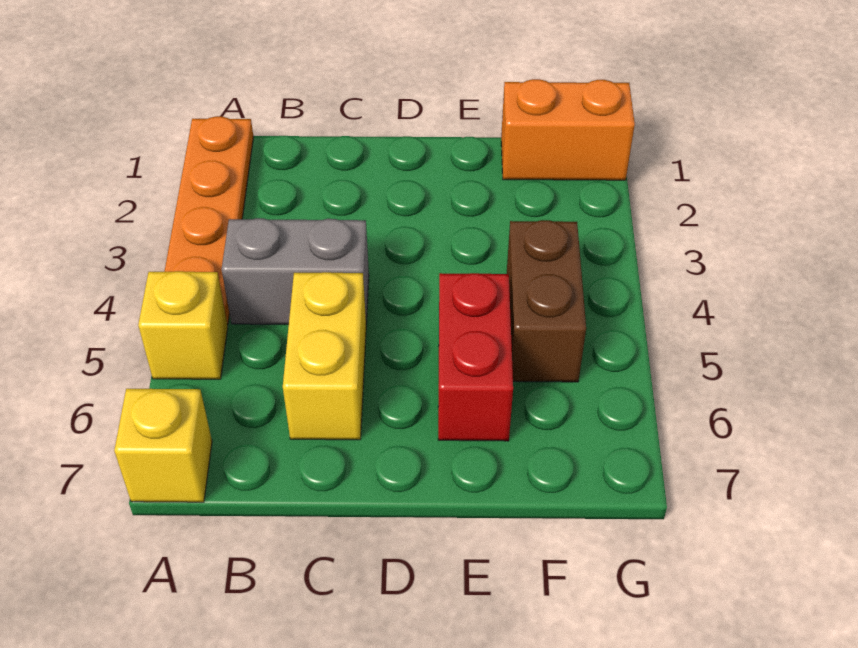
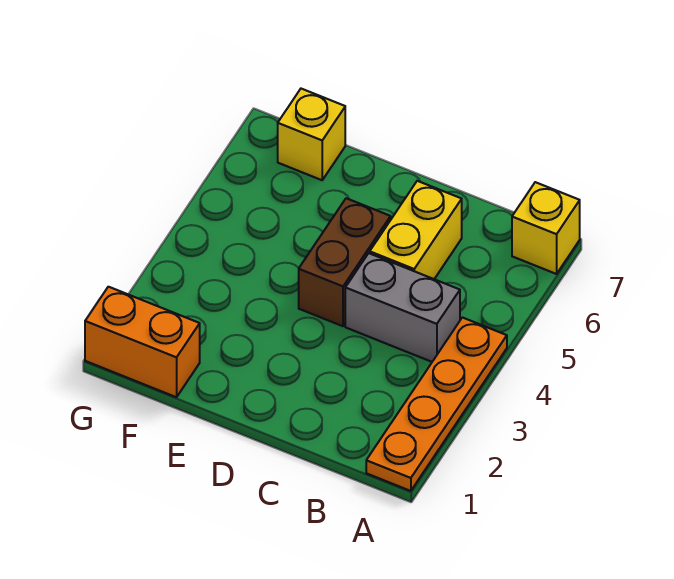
yellow brick A5 level 1 -> yellow brick F7 level 1
red brick E5:E6 level 1 -> none
brown brick F4:F5 level 1 -> brown brick D4:D5 level 1

